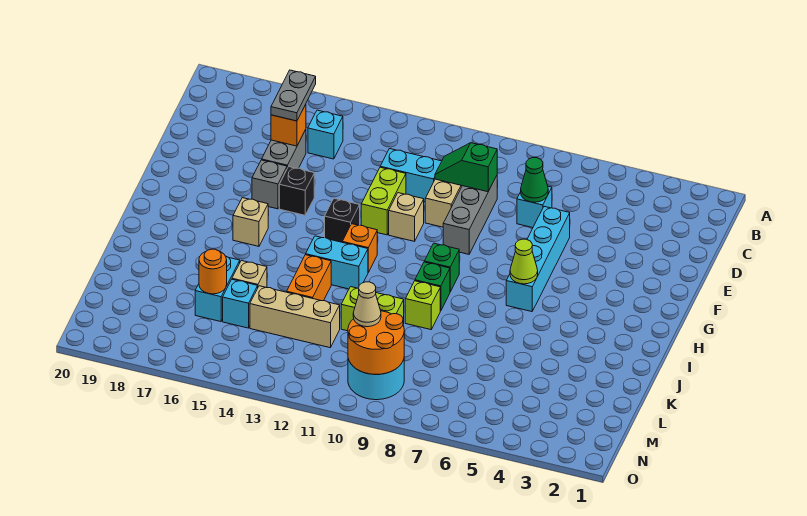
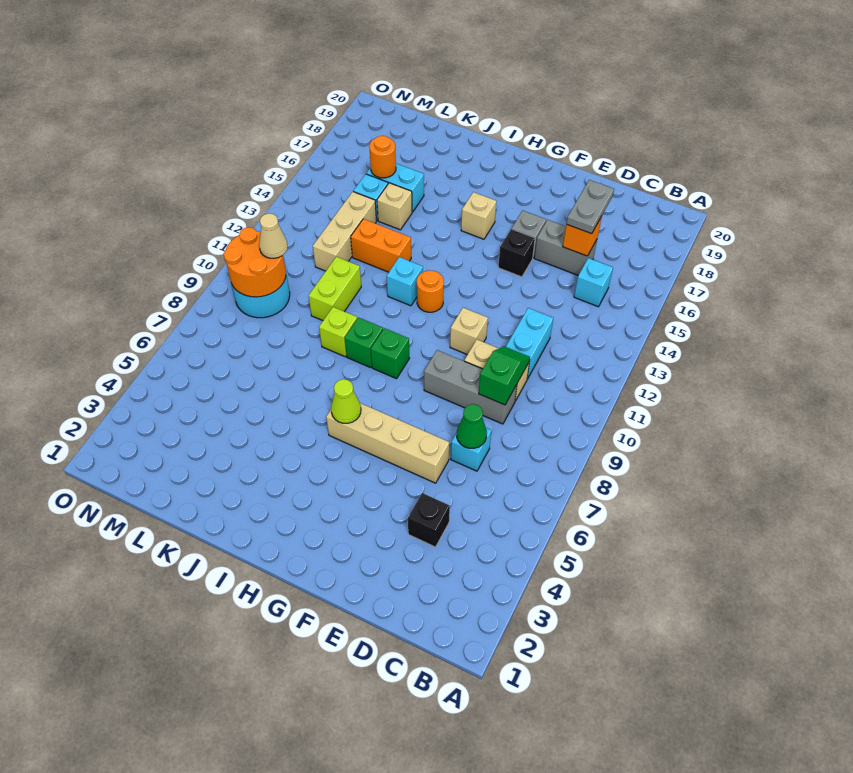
grey plate C16:D16 level 3 -> grey plate D16:D17 level 3
cyan brick E6:H6 level 1 -> tan brick E6:H6 level 1
lime brick E12:F12 level 1 -> none
black brick G13 level 1 -> black brick D4 level 1
orange brick H12 level 1 -> orange round brick H12 level 1
cyan brick I12:I13 level 1 -> cyan brick I12 level 1

